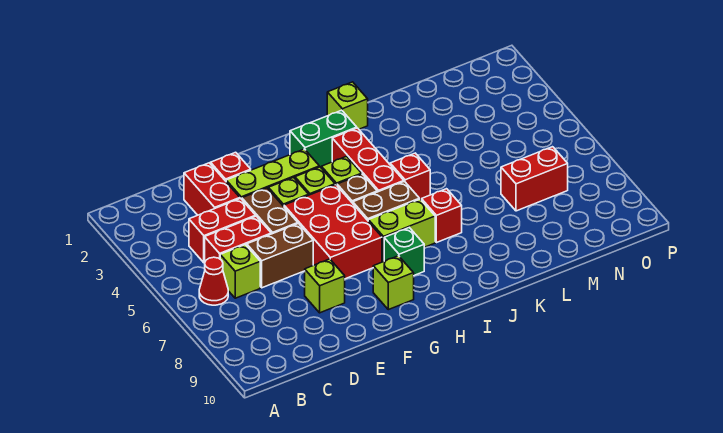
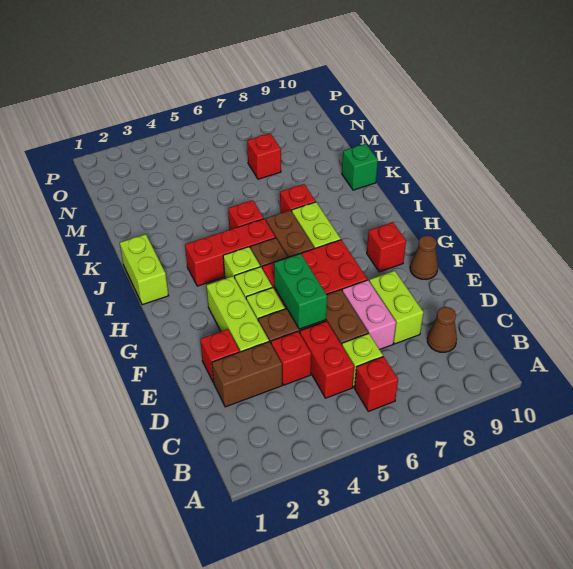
red cone B6 level 1 -> red brick B6 level 1
red brick C4:D4 level 1 -> red brick D4 level 1
none -> brown cone C9 level 1
red brick D2:D3 level 1 -> brown brick D2:D3 level 1
none -> pink brick D7:E7 level 1
lime brick E8 level 1 -> lime brick D8:E8 level 1
none -> brown cone F10 level 1
lime brick G9 level 1 -> red brick G9 level 1
green brick H2:I2 level 1 -> green brick E5:F5 level 2
green brick H8 level 1 -> green brick K10 level 1
lime brick J1 level 1 -> lime brick I1:J1 level 1
red brick M7:N7 level 1 -> red brick M7 level 1

